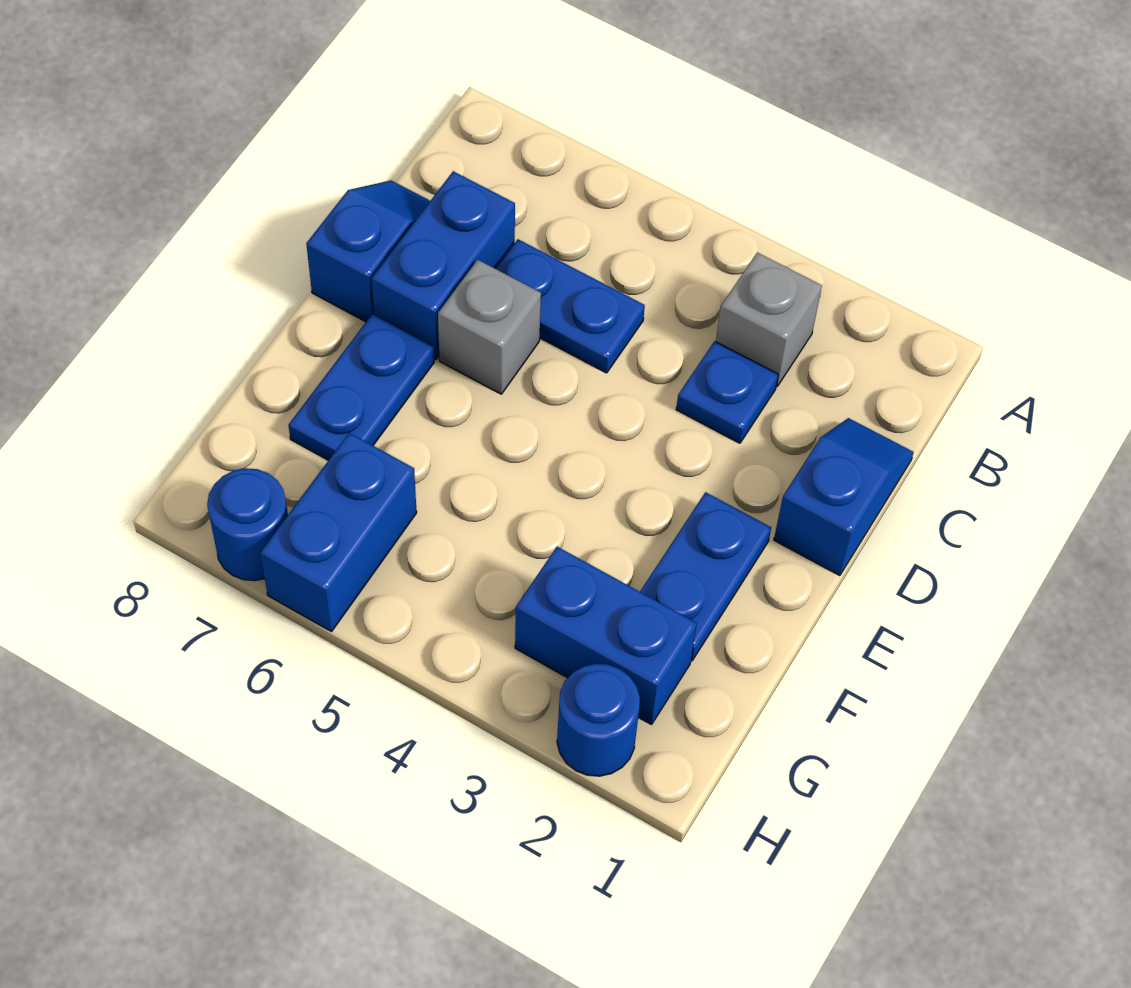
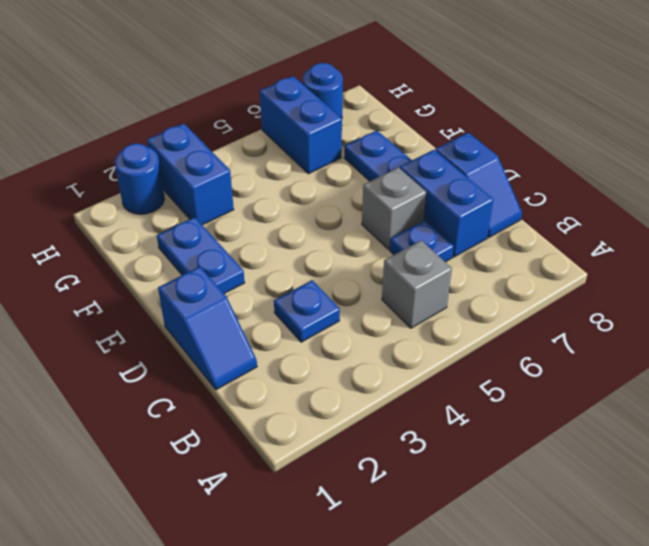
grey brick B3 level 1 -> grey brick B5 level 1
blue plate C5:C6 level 1 -> blue plate C6 level 1
blue brick G2:G3 level 1 -> blue brick G3:H3 level 1

